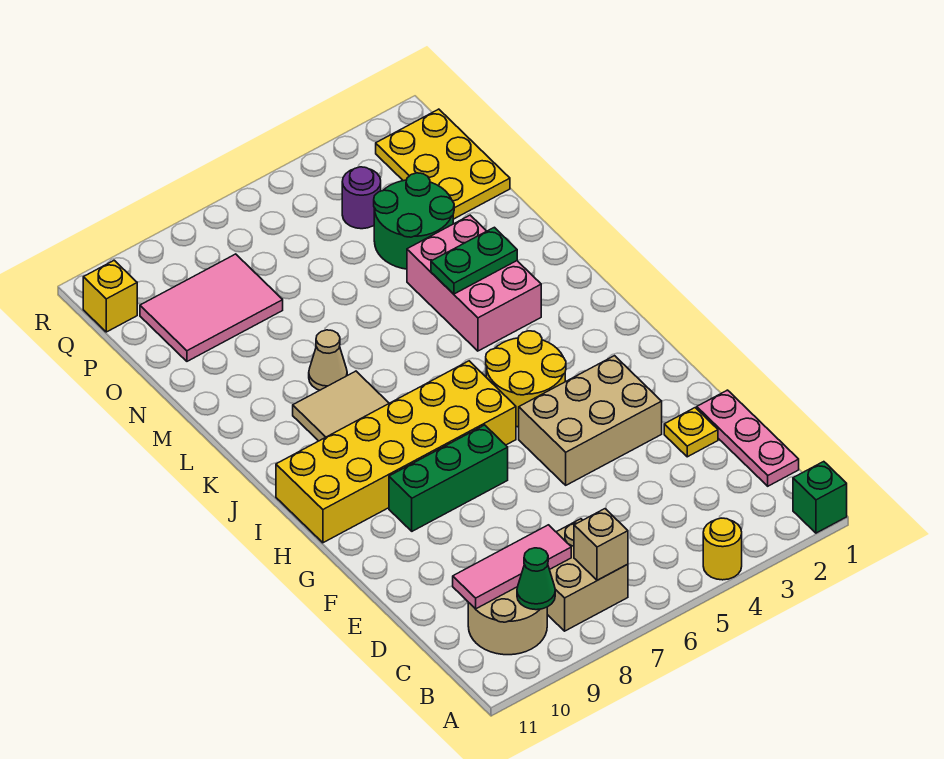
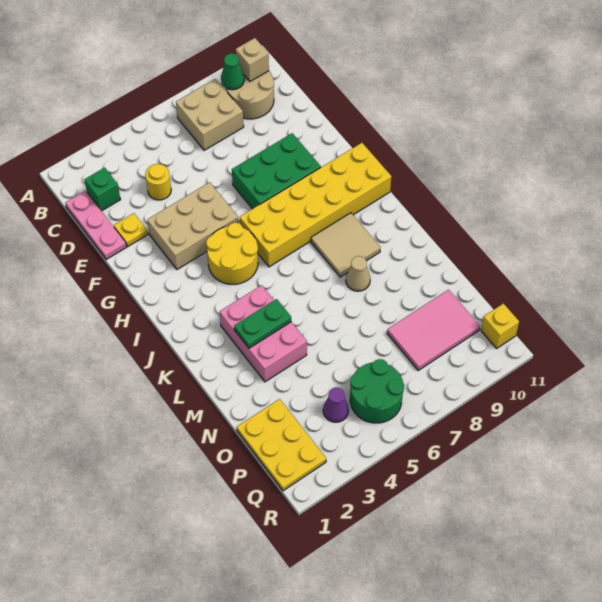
green brick A1 level 1 -> green brick C2 level 1
yellow round brick A4 level 1 -> yellow round brick D4 level 1
tan brick B7 level 2 -> tan brick B10 level 2
pink tile C8:C10 level 2 -> none
green brick G7:G9 level 1 -> green brick F7:G9 level 1
green round brick N3:O4 level 1 -> green round brick P5:Q6 level 1
purple round brick P4 level 1 -> purple cone P4 level 1

